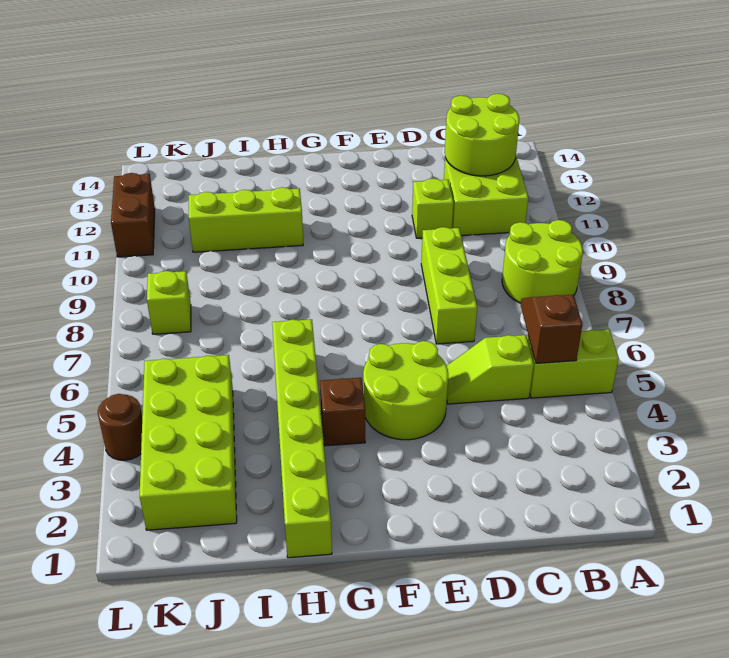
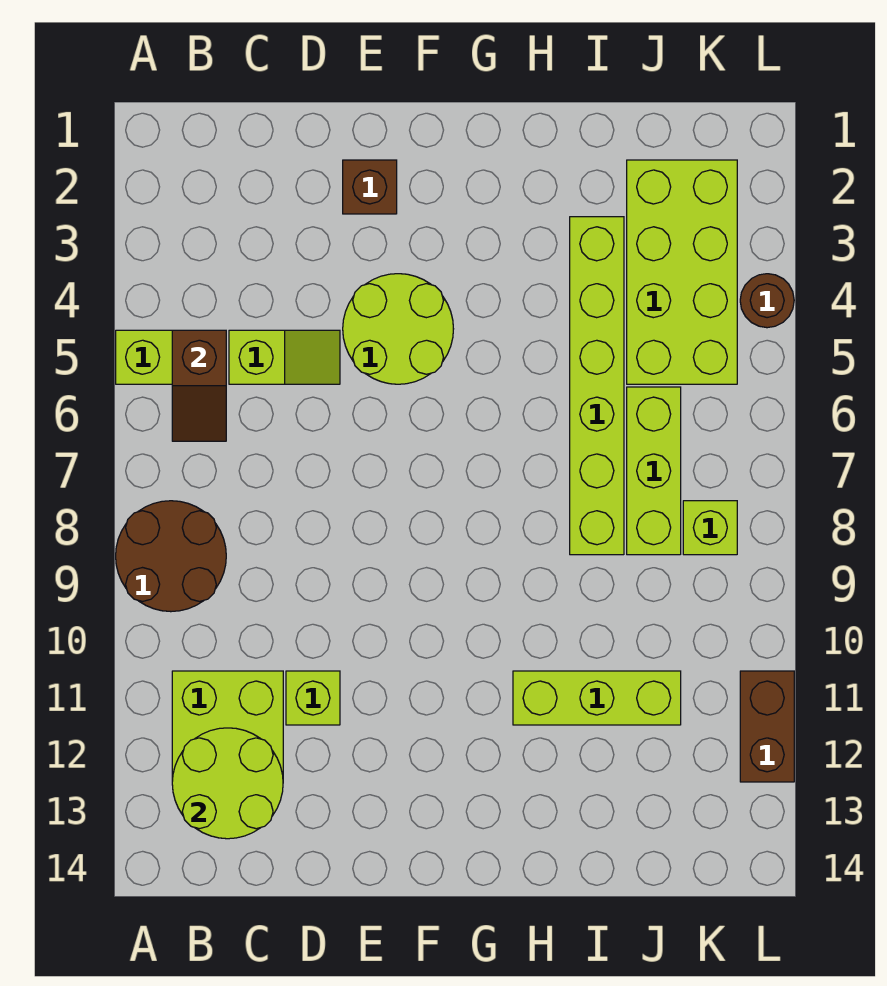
lime round brick A8:B9 level 1 -> brown round brick A8:B9 level 1
lime brick D7:D9 level 1 -> lime brick J6:J8 level 1
brown brick G4 level 1 -> brown brick E2 level 1
lime brick H1:H6 level 1 -> lime brick I3:I8 level 1

